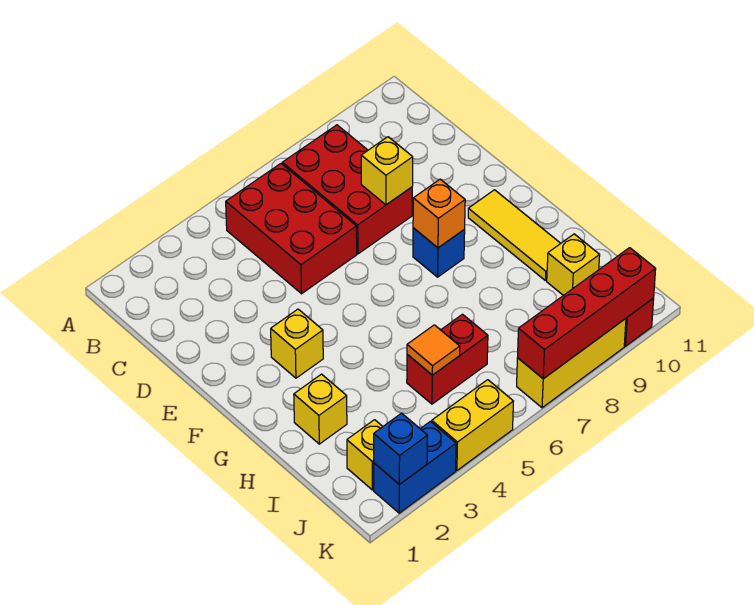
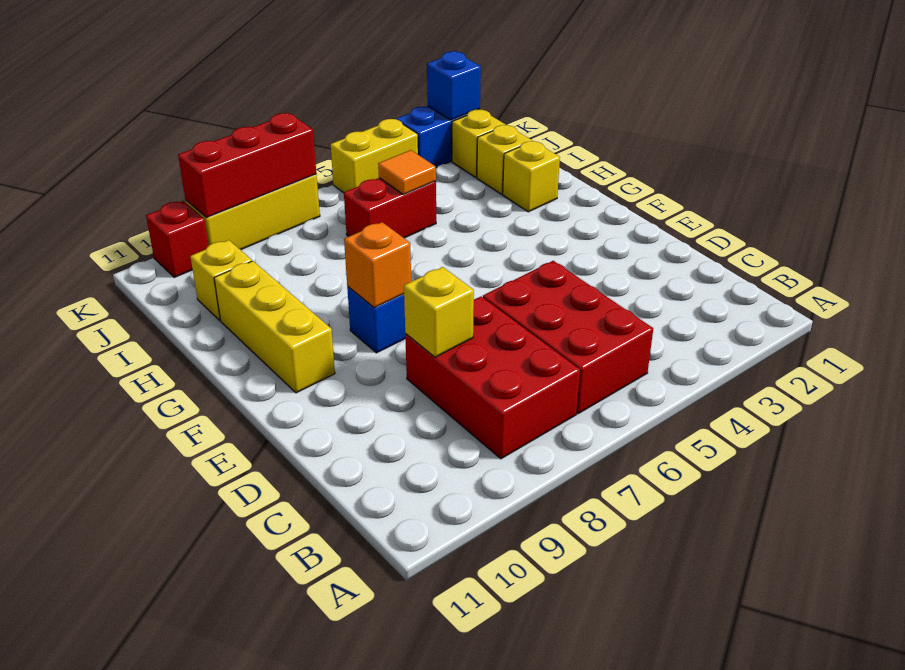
yellow brick F3 level 1 -> yellow brick I2 level 1
yellow tile F10:H10 level 1 -> yellow brick F10:H10 level 1
red brick K7:K10 level 2 -> red brick K7:K9 level 2

